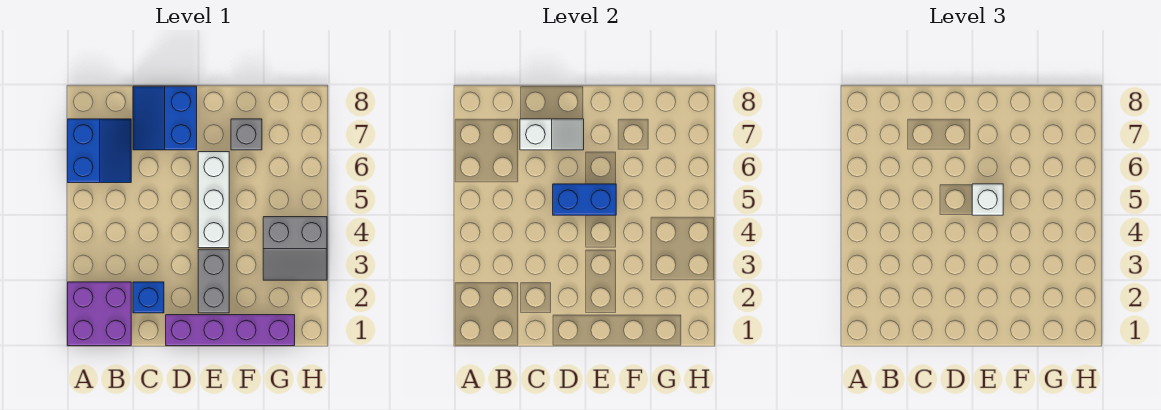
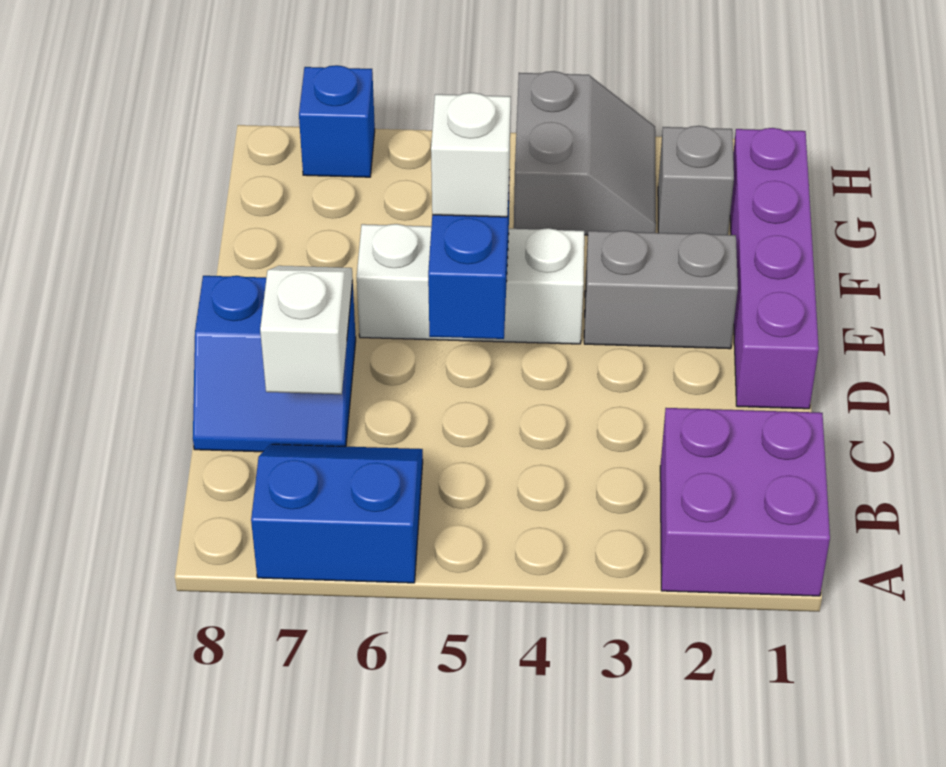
blue brick C2 level 1 -> blue brick H7 level 1
grey brick F7 level 1 -> grey brick G2 level 1

